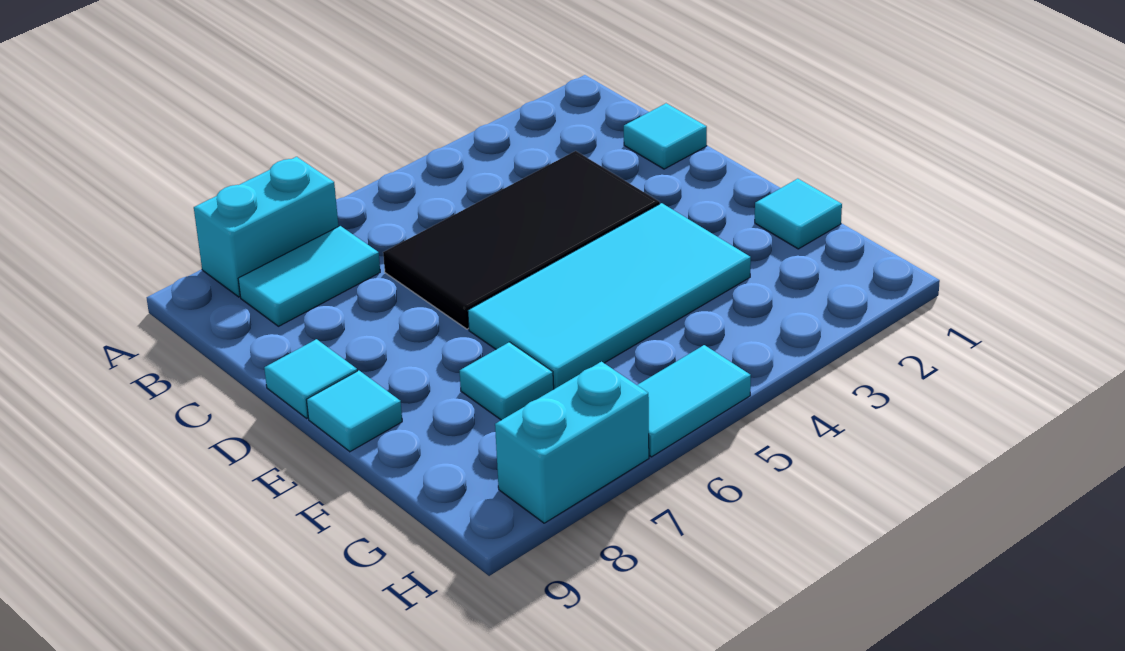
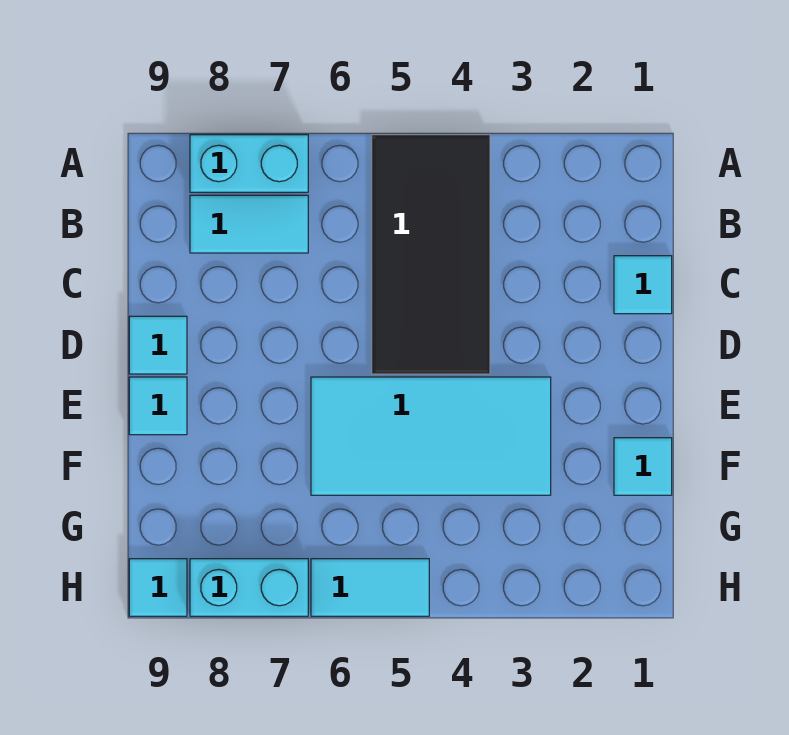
black tile C3:D6 level 1 -> black tile A4:D5 level 1
cyan tile F7 level 1 -> cyan tile H9 level 1

